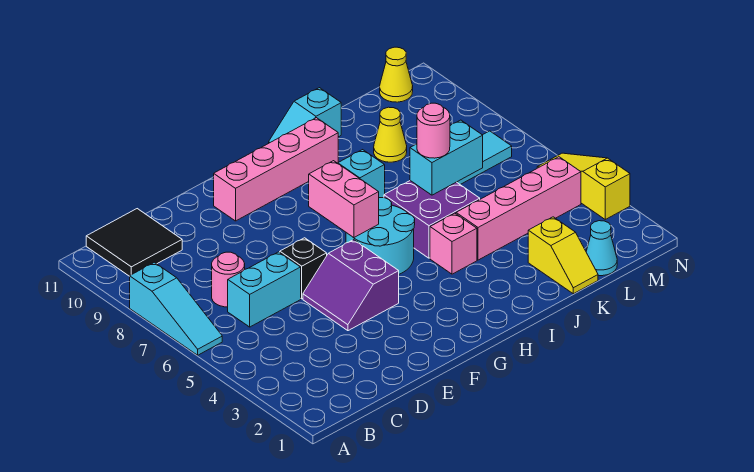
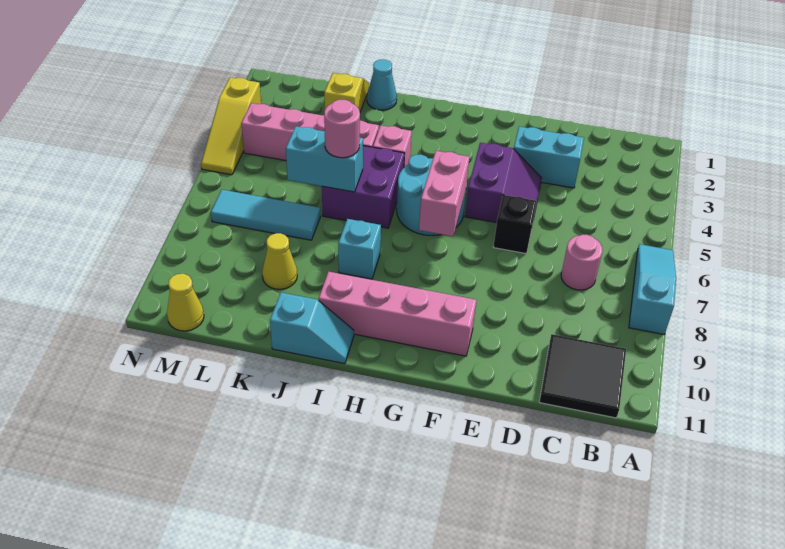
cyan brick C6:D6 level 1 -> cyan brick D3:E3 level 1
cyan cone L1 level 1 -> cyan cone J1 level 1

